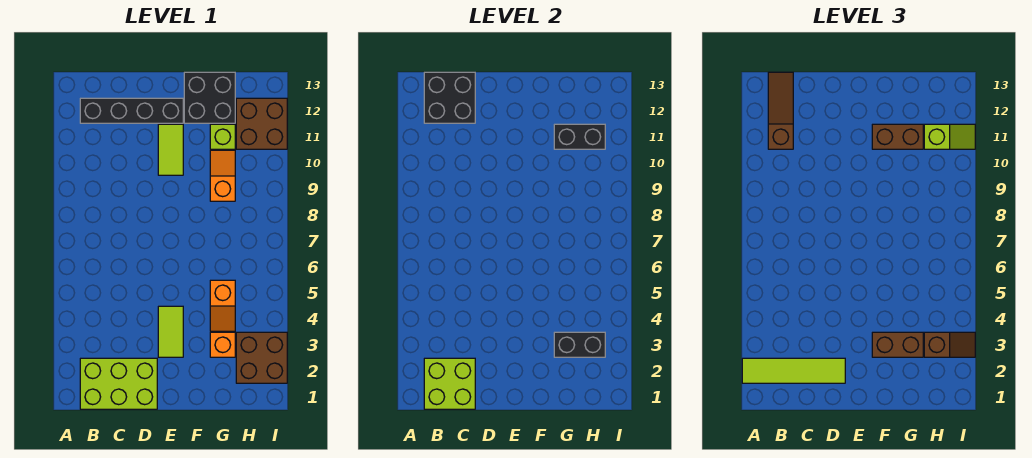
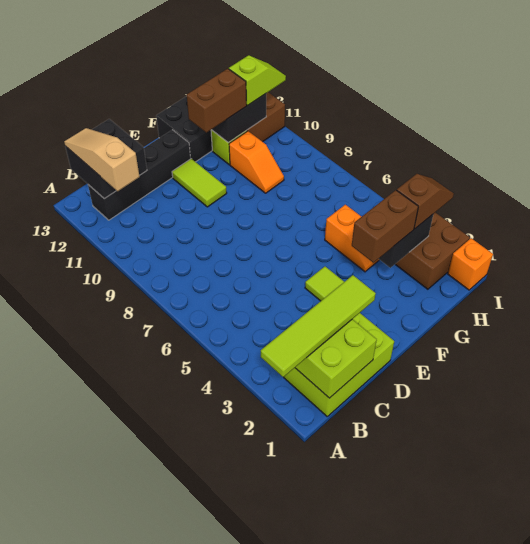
brown slope B11:B13 level 3 top 11 -> tan slope B11:B13 level 3 top 11
orange brick G3 level 1 -> orange brick I1 level 1
orange slope G9:G10 level 1 top 9 -> orange slope G9:G10 level 1 top 10

